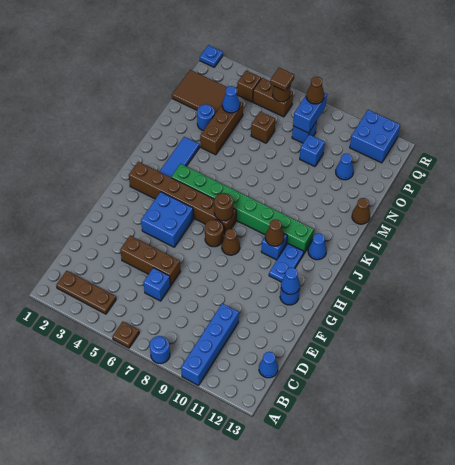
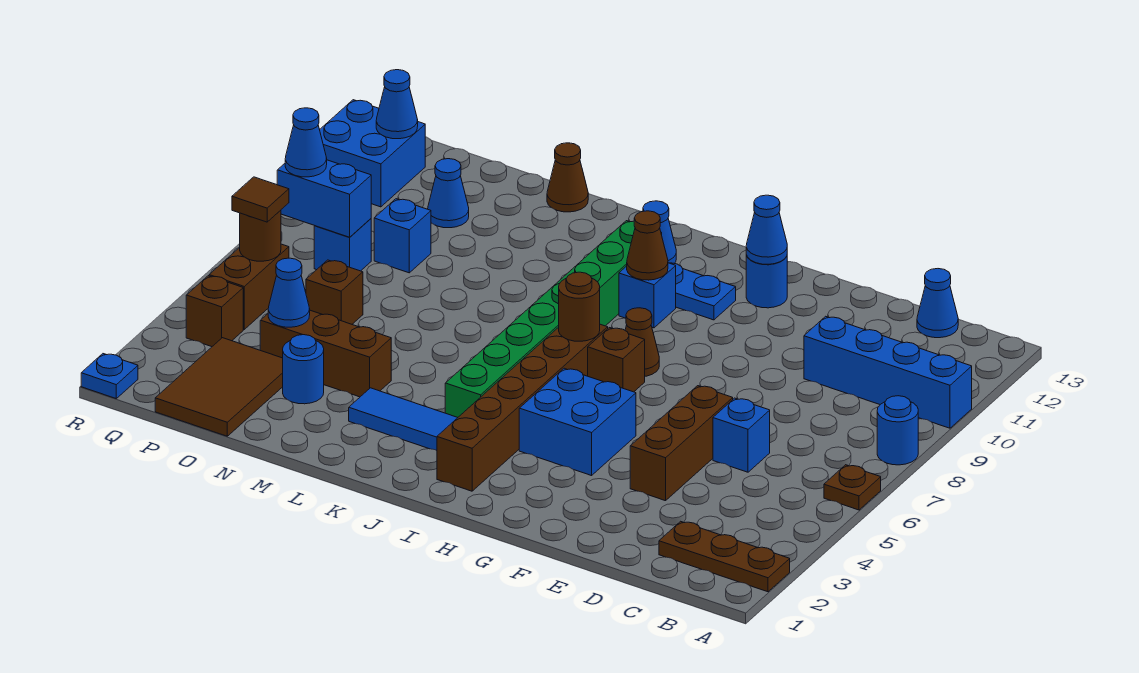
brown plate B2:B4 level 1 -> brown plate A2:C2 level 1
brown round brick H7 level 1 -> brown brick H7 level 1
brown cone Q8 level 3 -> blue cone Q8 level 3
none -> blue cone Q12 level 2

